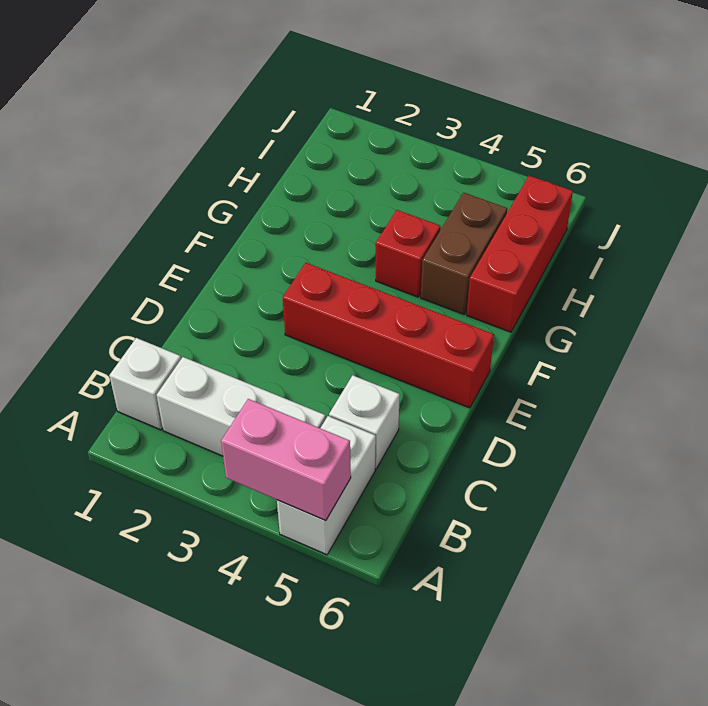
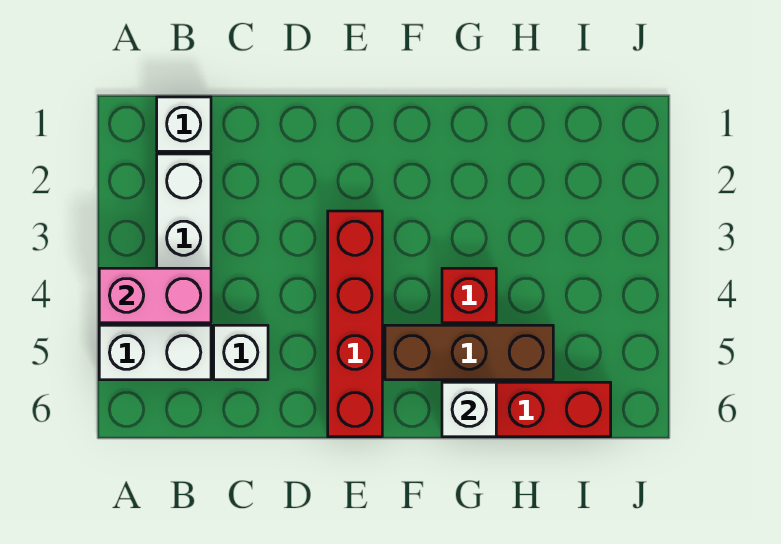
pink brick A4:A5 level 2 -> pink brick A4:B4 level 2
brown brick G5:H5 level 1 -> brown brick F5:H5 level 1
none -> white brick G6 level 2

